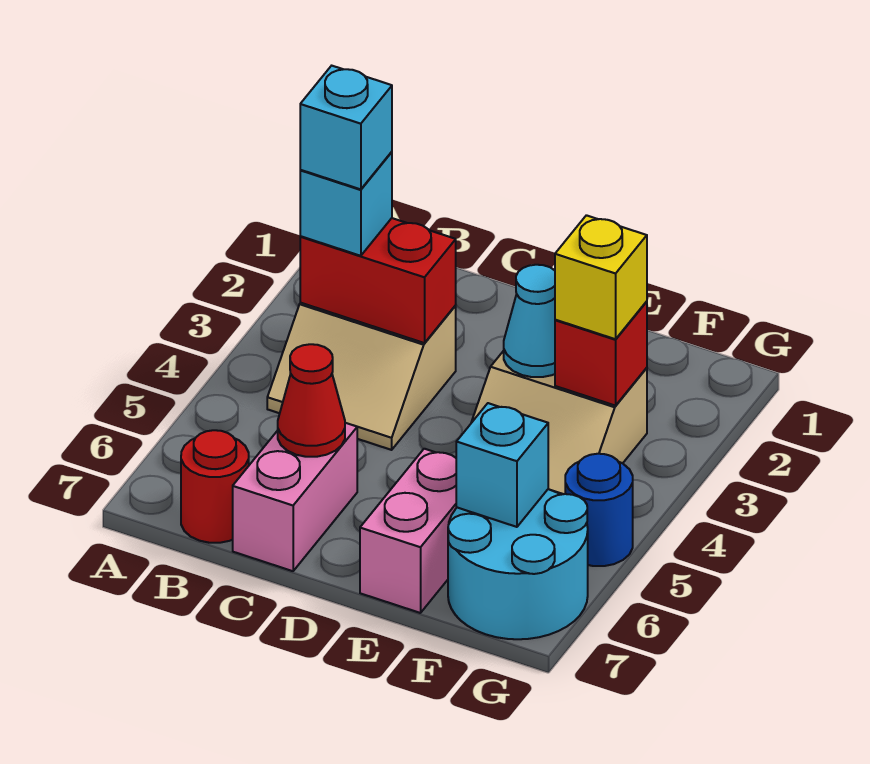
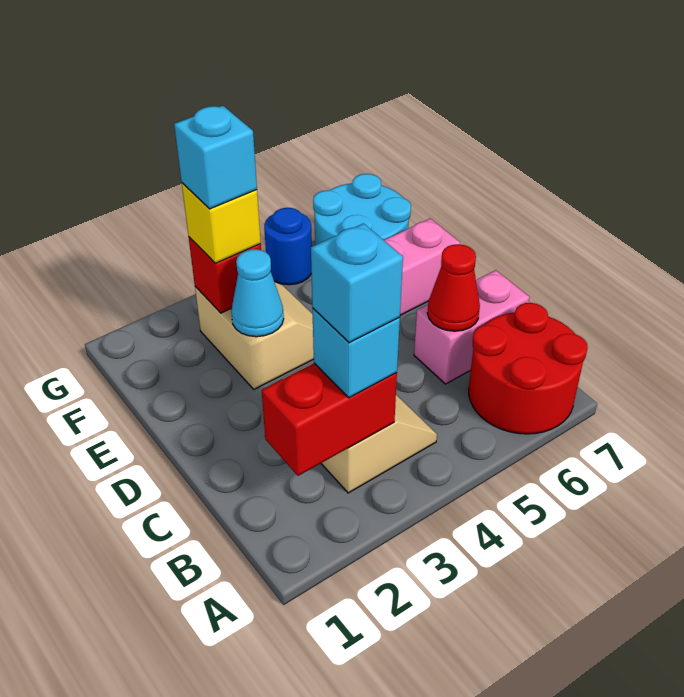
red brick B3:C3 level 2 -> red brick B2:B3 level 2
red round brick B7 level 1 -> red round brick A6:B7 level 1
cyan brick F6 level 2 -> cyan brick F3 level 4

